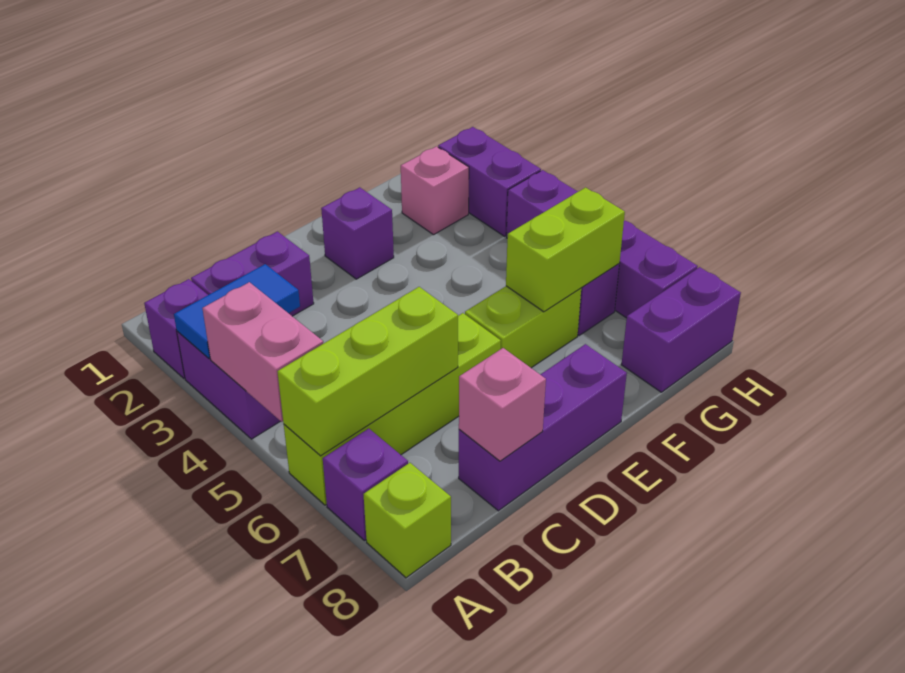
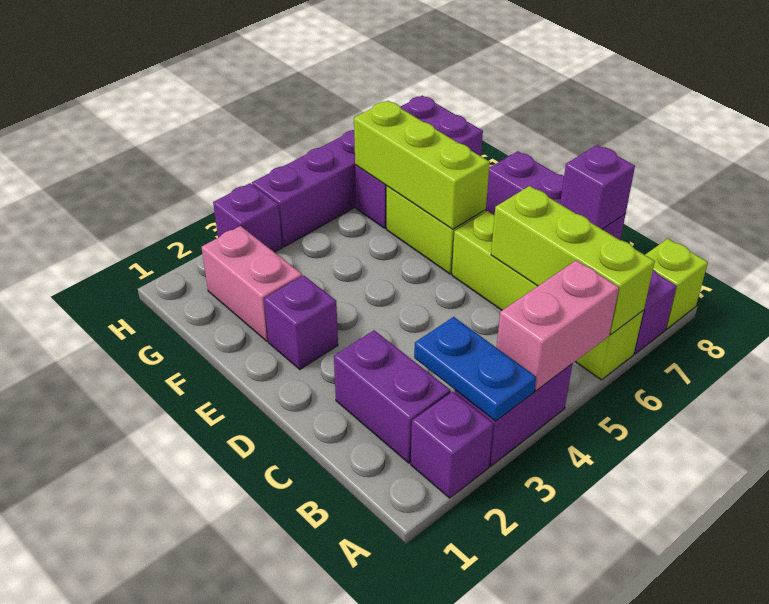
blue tile A3:B3 level 2 -> blue plate A3:B3 level 2
pink brick C8 level 2 -> purple brick C8 level 2
lime brick F6:G6 level 2 -> lime brick E6:G6 level 2
pink brick G2 level 1 -> pink brick F2:G2 level 1
purple brick H2:H3 level 1 -> purple brick H3 level 1

